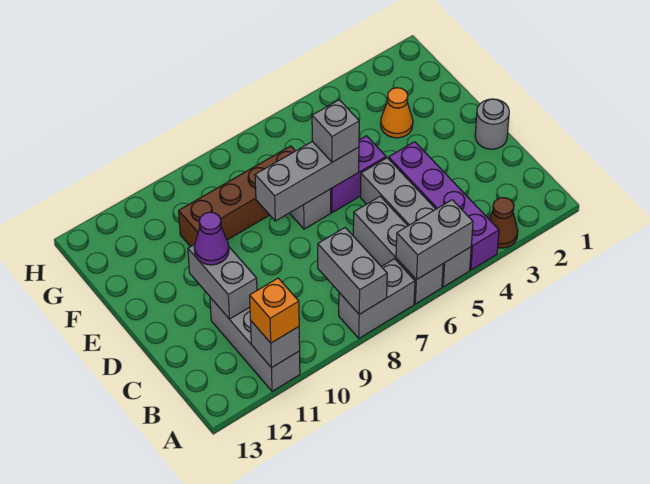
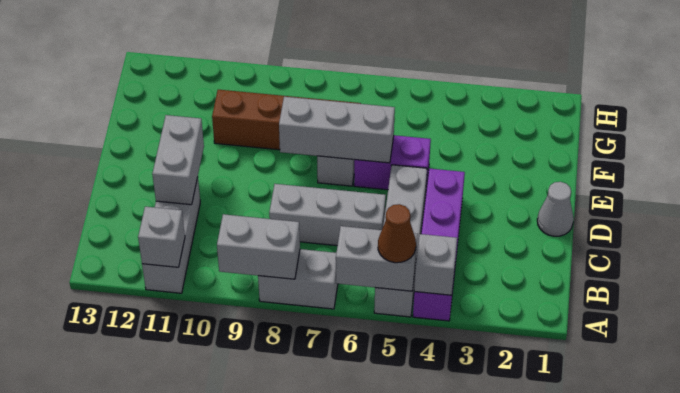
brown cone A3 level 1 -> brown cone A5 level 3
grey brick A6:C6 level 1 -> grey brick C6:C8 level 1
grey brick A8:B8 level 2 -> grey brick A8:A9 level 2
orange brick A11 level 3 -> none
grey round brick D1 level 1 -> grey cone D1 level 1
purple cone D11 level 3 -> none
grey brick E6 level 3 -> grey brick A4 level 2
orange cone F3 level 1 -> none

